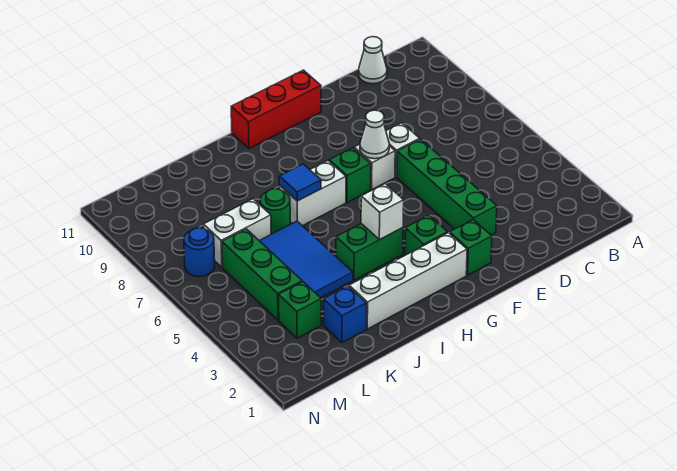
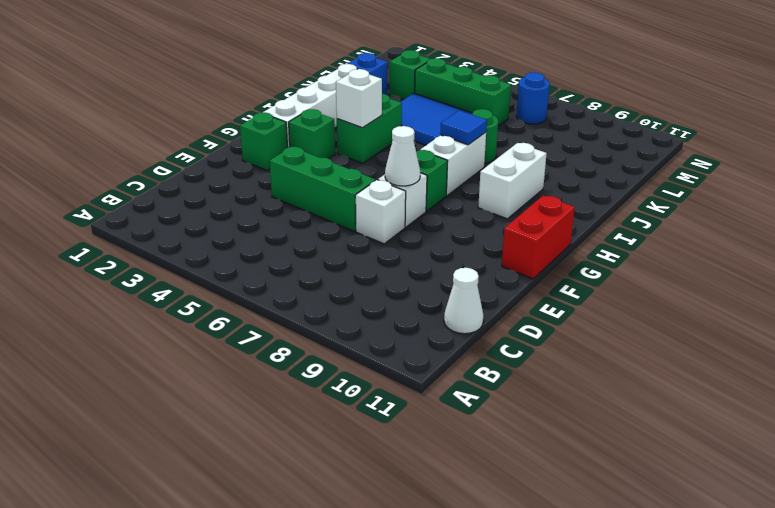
green brick E3:E6 level 1 -> green brick E4:E6 level 1
red brick F11:H11 level 1 -> red brick F11:G11 level 1
white brick K7:L7 level 1 -> white brick H9:I9 level 1

